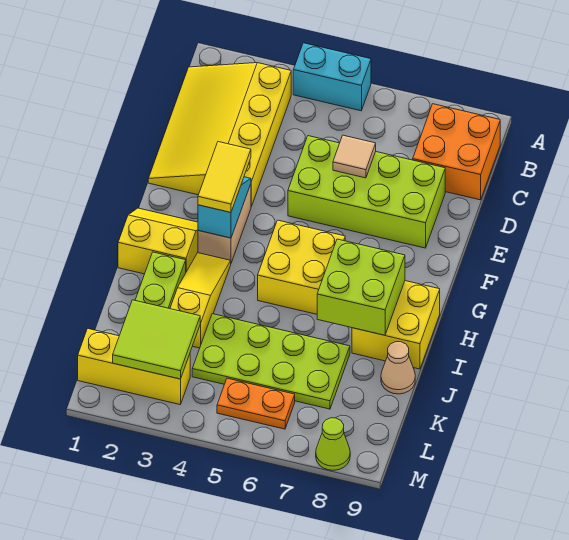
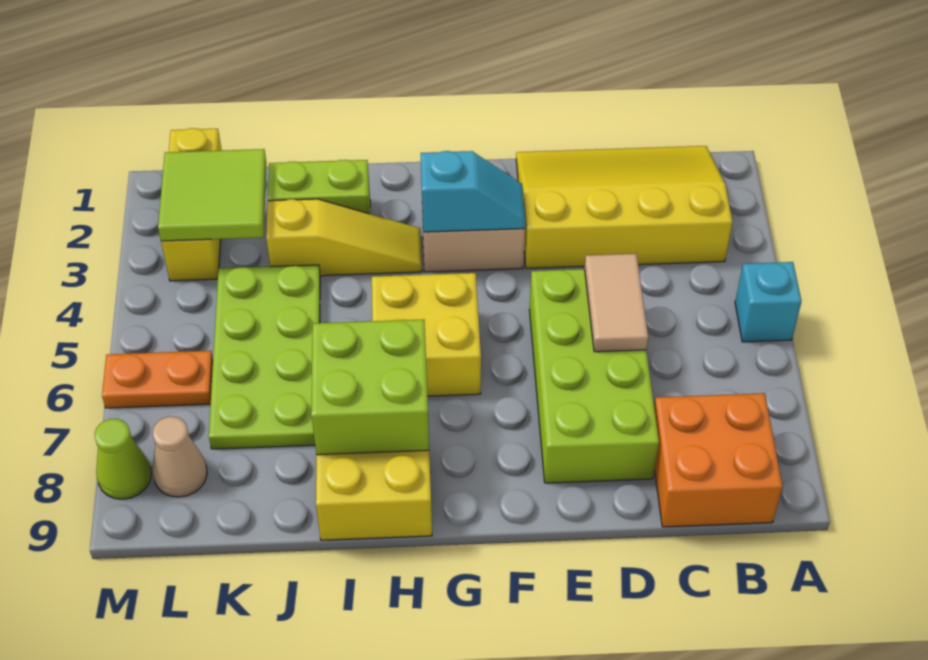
cyan brick A4:A5 level 1 -> cyan brick A5 level 1
tan tile D6 level 2 -> tan tile D5:D6 level 2
yellow tile F3:G3 level 3 -> none
yellow slope G1:H2 level 1 top H -> none
tan cone J9 level 1 -> tan cone L8 level 1
orange plate L5:L6 level 1 -> orange plate L6:M6 level 1

